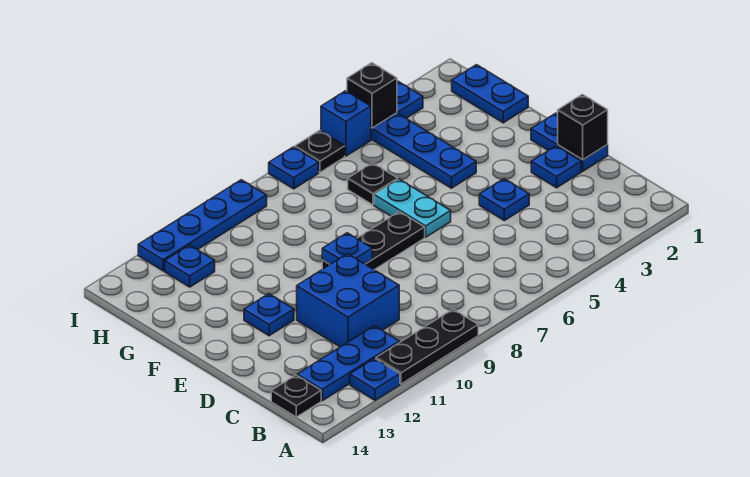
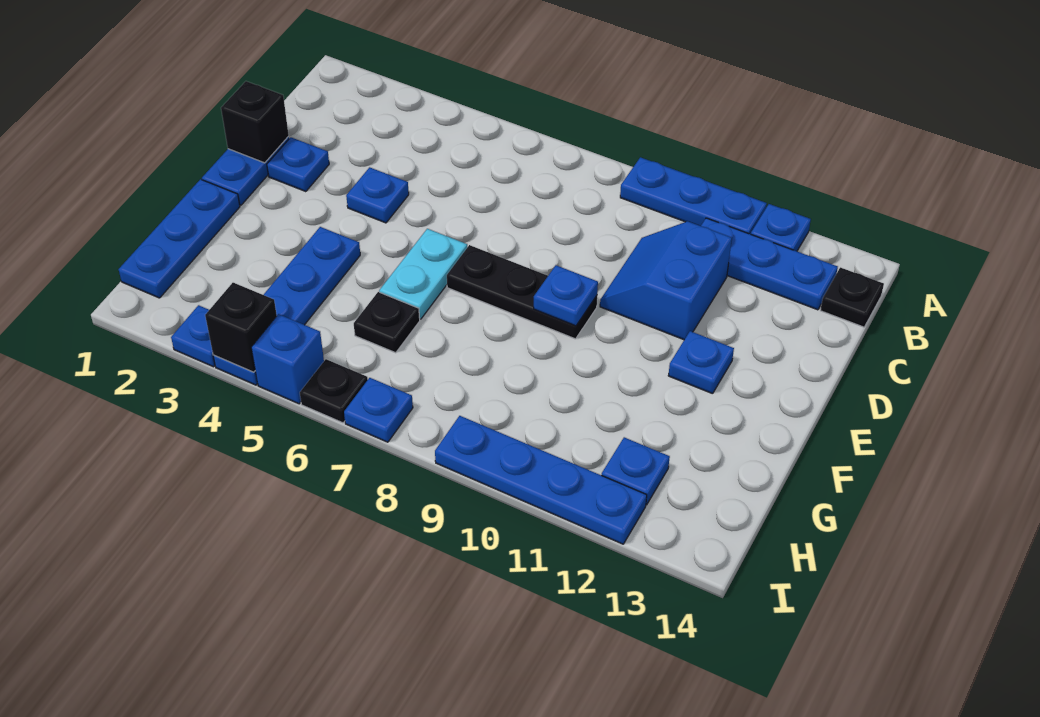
black plate A9:A11 level 1 -> blue plate A9:A11 level 1
blue brick C10:D11 level 1 -> blue slope C10:D11 level 1 top 11
blue plate G1:H1 level 1 -> blue plate F1:H1 level 1

